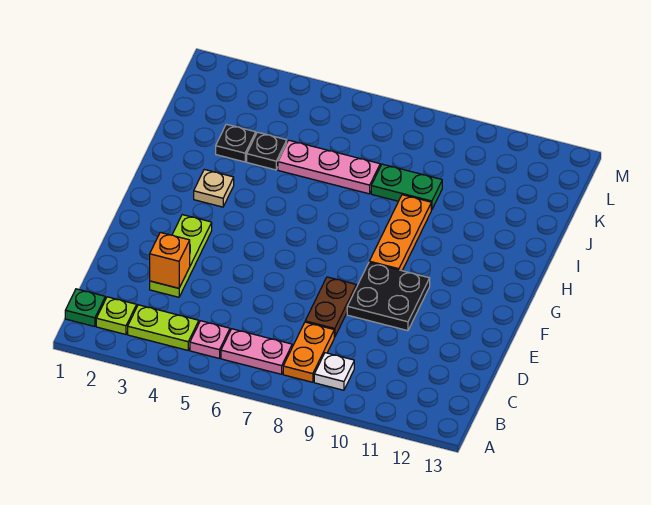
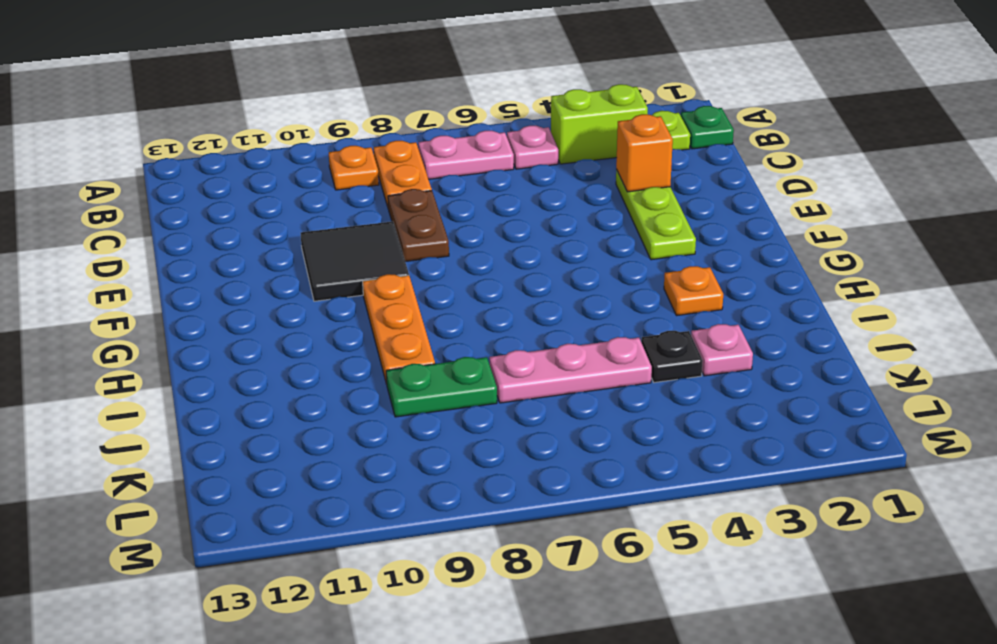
lime plate B3:B4 level 1 -> lime brick B3:B4 level 1
white plate B9 level 1 -> orange plate B9 level 1
black plate E9:F10 level 1 -> black tile E9:F10 level 1
tan plate H3 level 1 -> orange plate H3 level 1
black plate J3 level 1 -> pink plate J3 level 1

